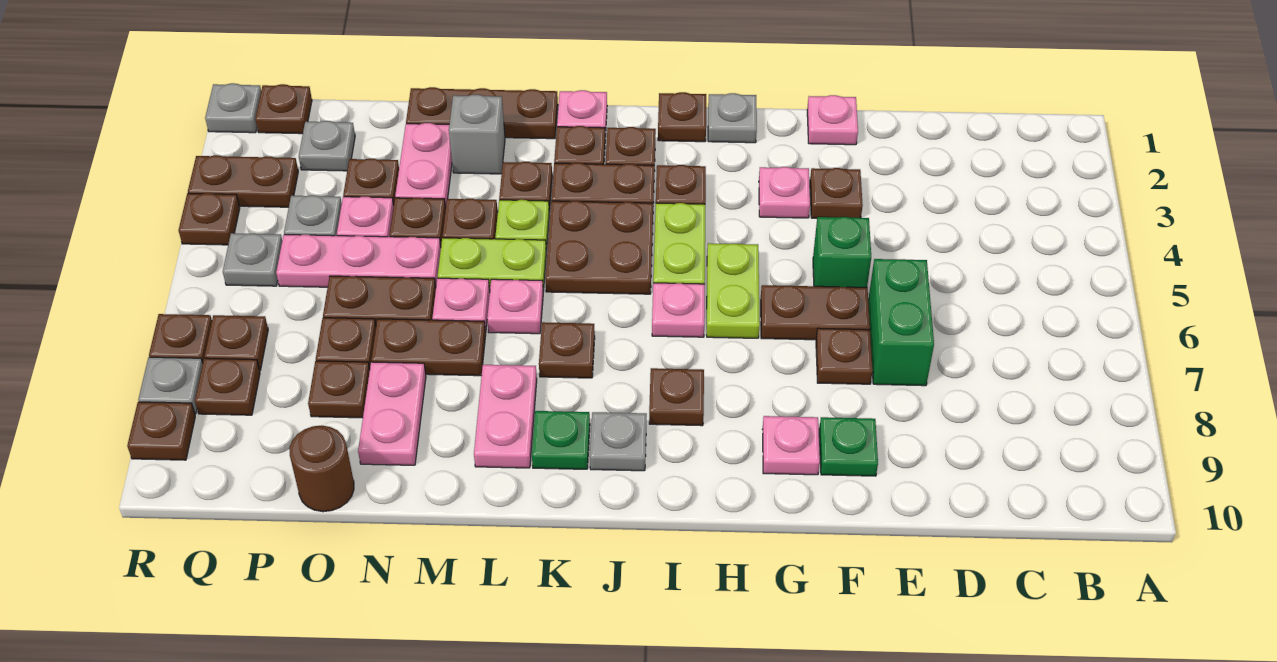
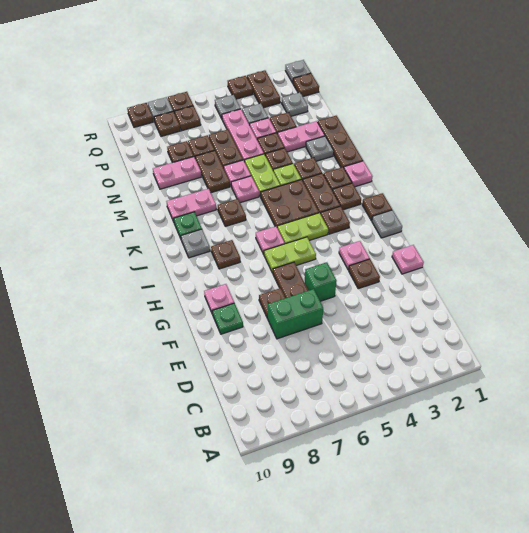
grey brick M2 level 1 -> grey plate M2 level 1
brown round brick O10 level 1 -> none

